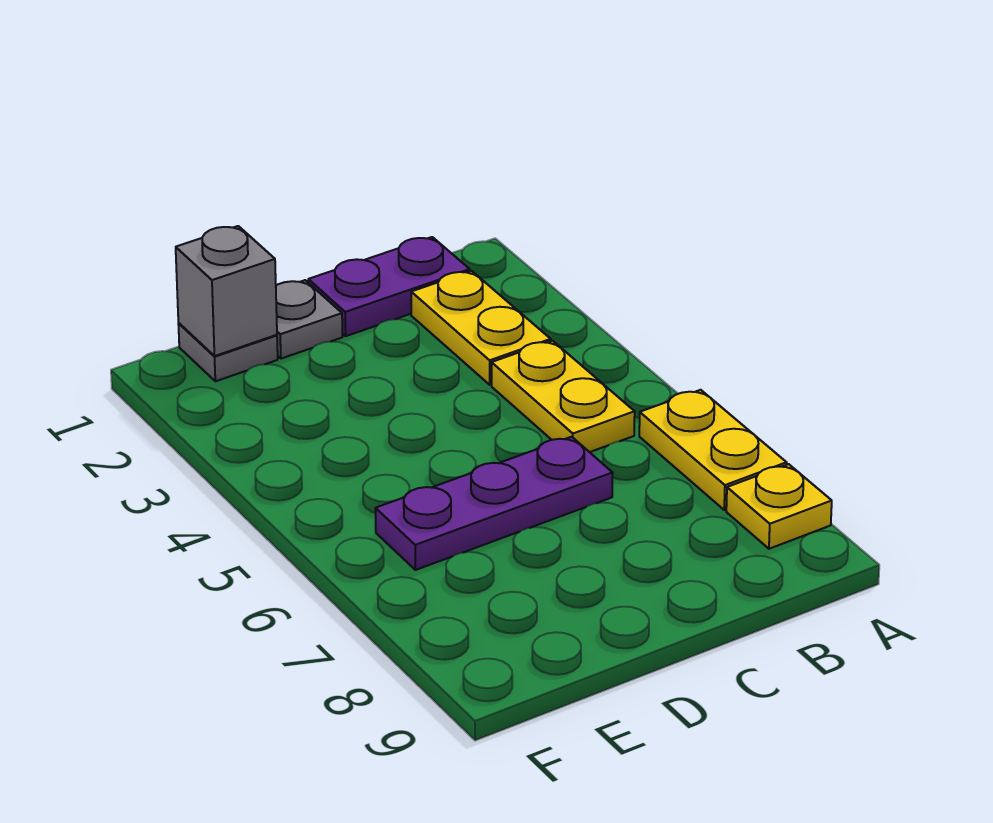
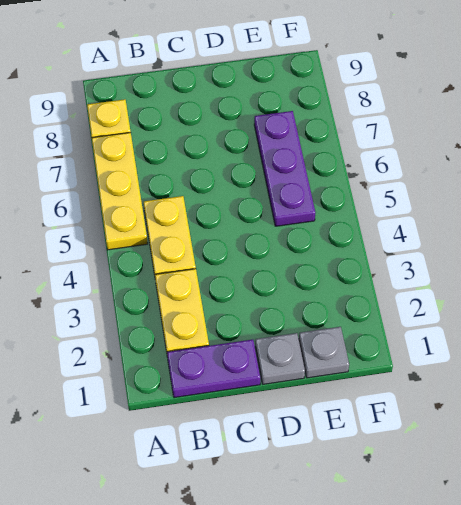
yellow plate A6:A7 level 1 -> yellow plate A5:A7 level 1
purple plate C6:E6 level 1 -> purple plate E5:E7 level 1
grey brick E1 level 2 -> none

